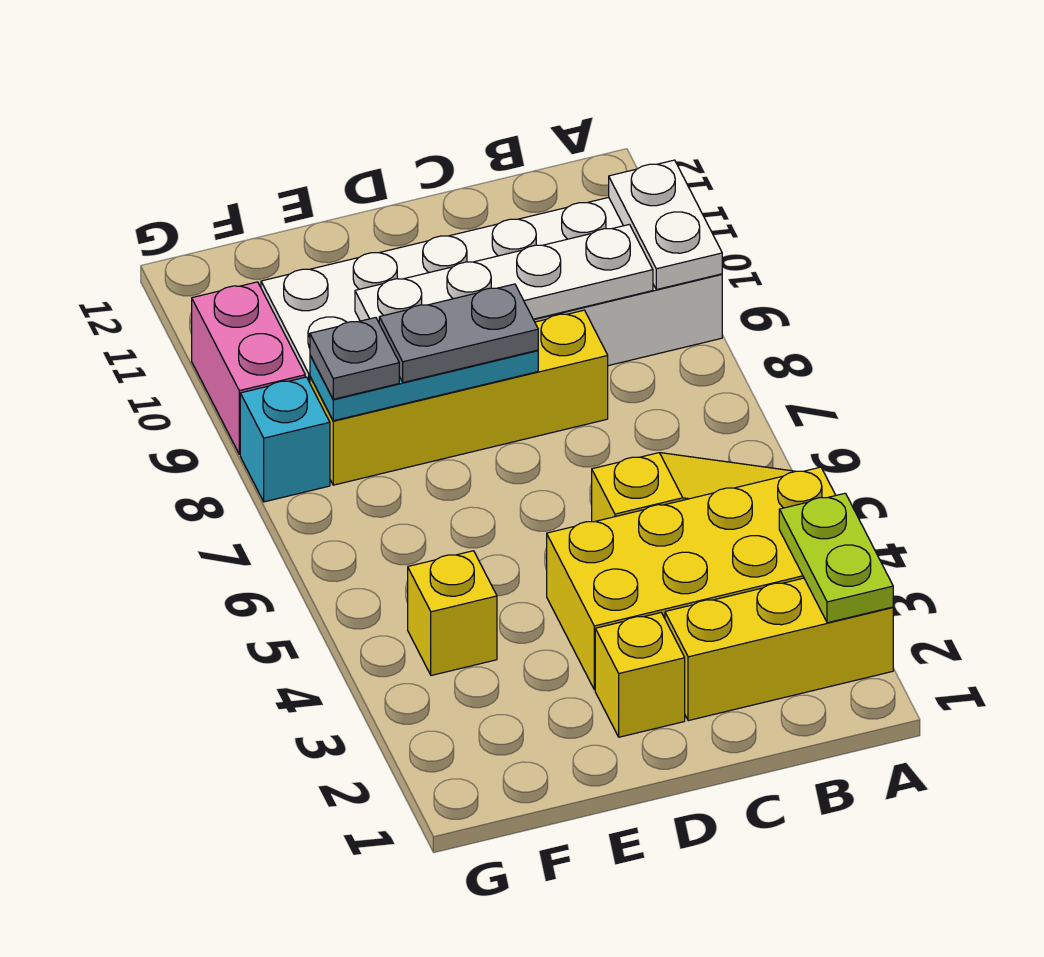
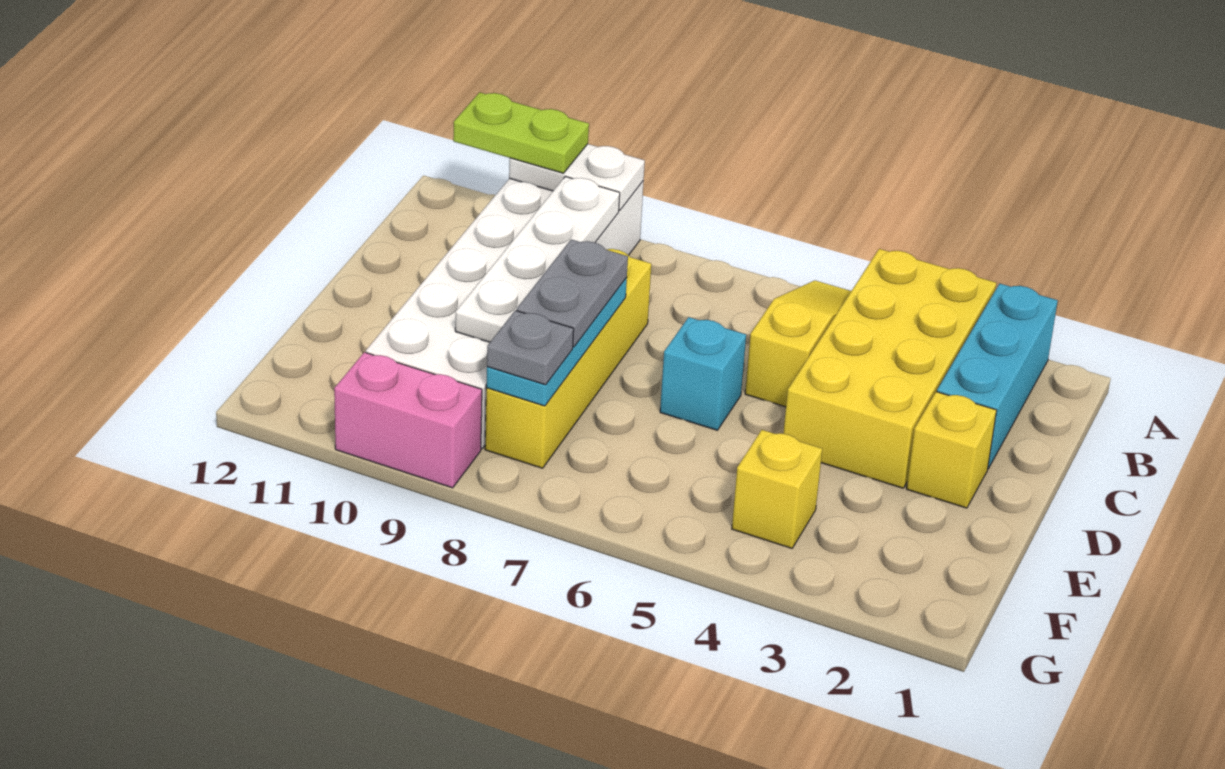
yellow brick A2:C2 level 1 -> cyan brick A2:C2 level 1
lime plate A2:A3 level 2 -> lime plate A10:A11 level 3
cyan brick G8 level 1 -> cyan brick D6 level 1

